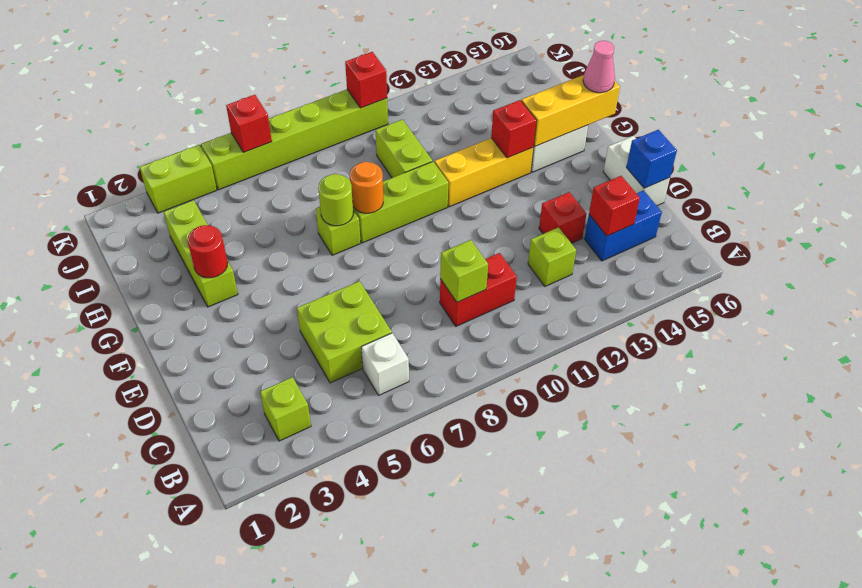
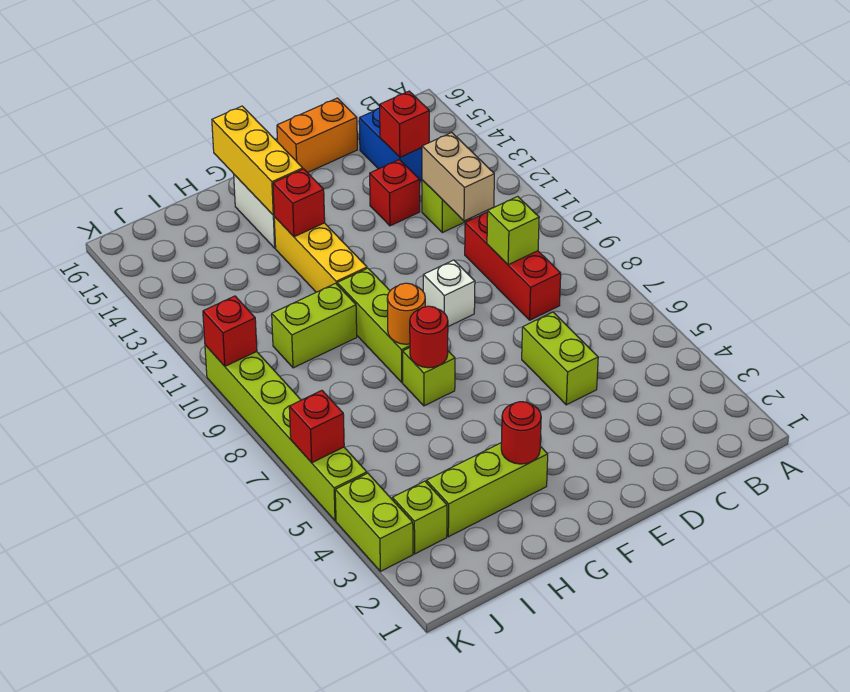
lime brick B3 level 1 -> lime brick J3 level 1
white brick B6 level 1 -> white brick E9 level 1
lime brick C5:D6 level 1 -> lime brick D5:D6 level 1
red brick C9:C10 level 1 -> red brick C8:C10 level 1
none -> tan brick C11:C12 level 2
white brick D16:E16 level 1 -> orange brick D16:E16 level 1
blue brick D16 level 2 -> none
lime round brick G7 level 2 -> red round brick G7 level 2
pink cone G16 level 3 -> none

